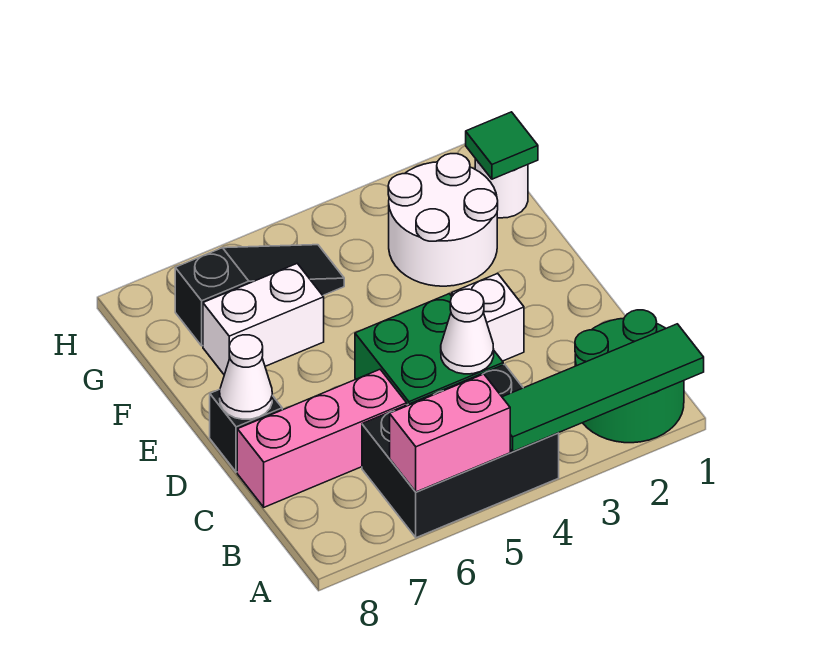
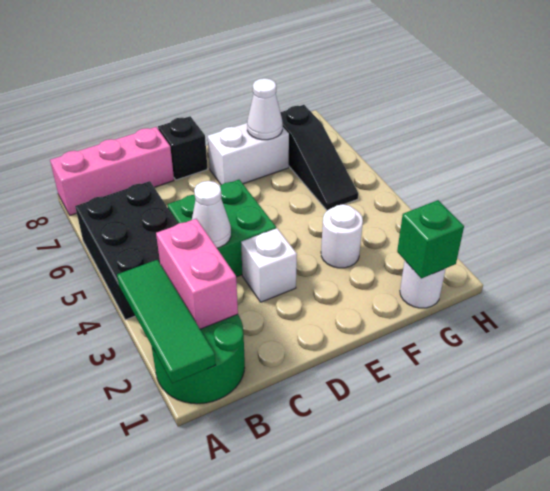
green tile A1:A4 level 2 -> green tile A1:A3 level 2
pink brick A5:A6 level 2 -> pink brick B2:B3 level 2
pink brick C6:C8 level 1 -> pink brick A8:C8 level 1
white cone D8 level 2 -> white cone F7 level 2
white round brick F2:G3 level 1 -> white round brick F3 level 1
white brick F6:F7 level 1 -> white brick E7:F7 level 1
green tile G1 level 2 -> green brick G1 level 2

